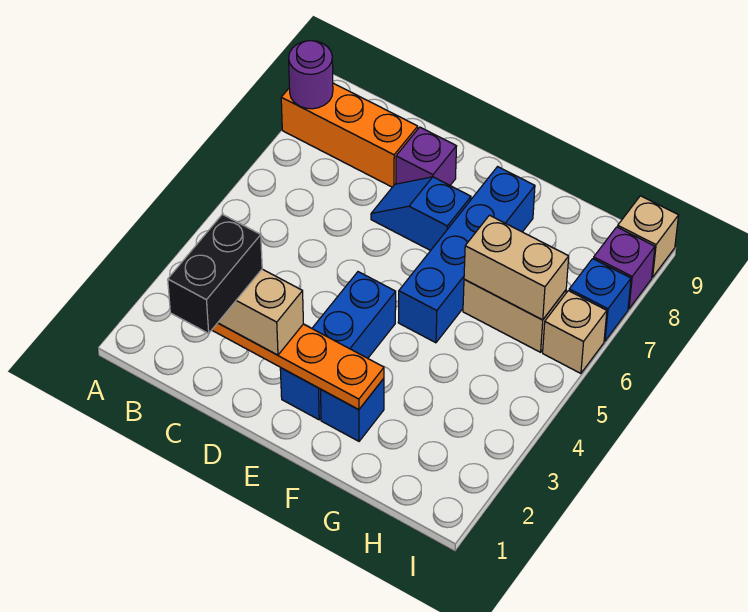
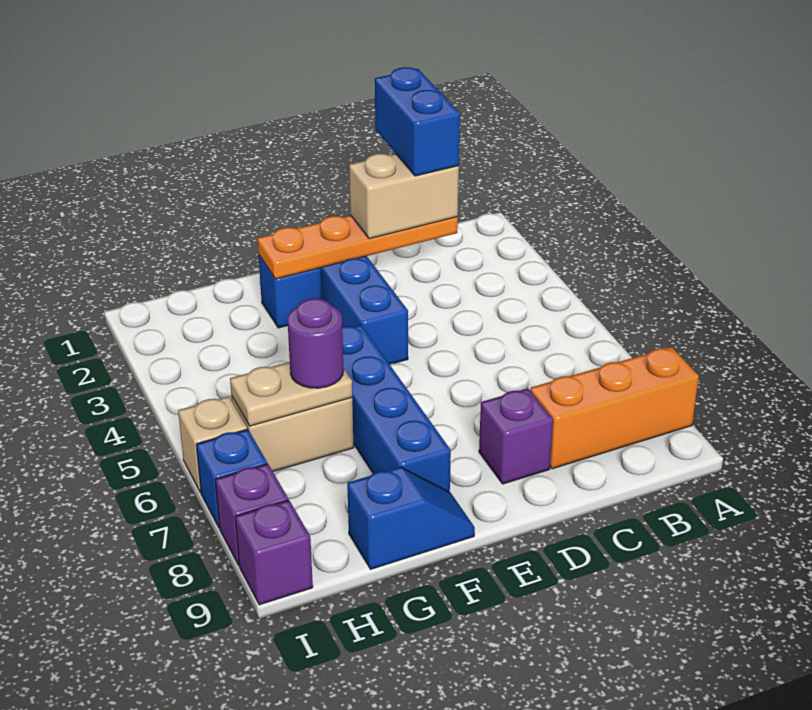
purple round brick A8 level 2 -> purple round brick G6 level 3
black brick C1:C2 level 4 -> blue brick C1:C2 level 4
blue slope D7:E7 level 1 top E -> blue slope F9:G9 level 1 top G
tan brick G6:H6 level 2 -> tan plate G6:H6 level 2
tan brick I9 level 1 -> purple brick I9 level 1

